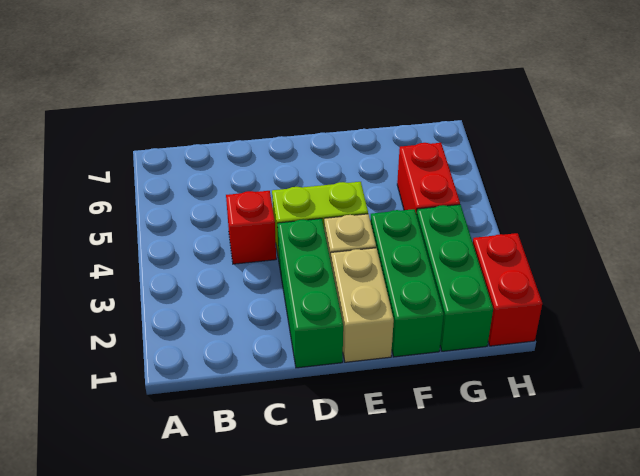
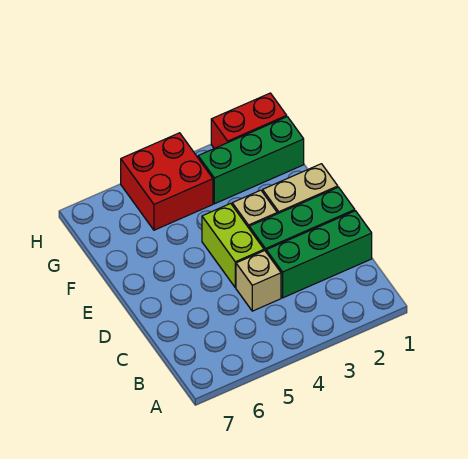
red brick C4 level 1 -> tan brick C4 level 1
green brick F1:F3 level 1 -> green brick C1:C3 level 1
red brick G4:G5 level 1 -> red brick G4:H5 level 1

